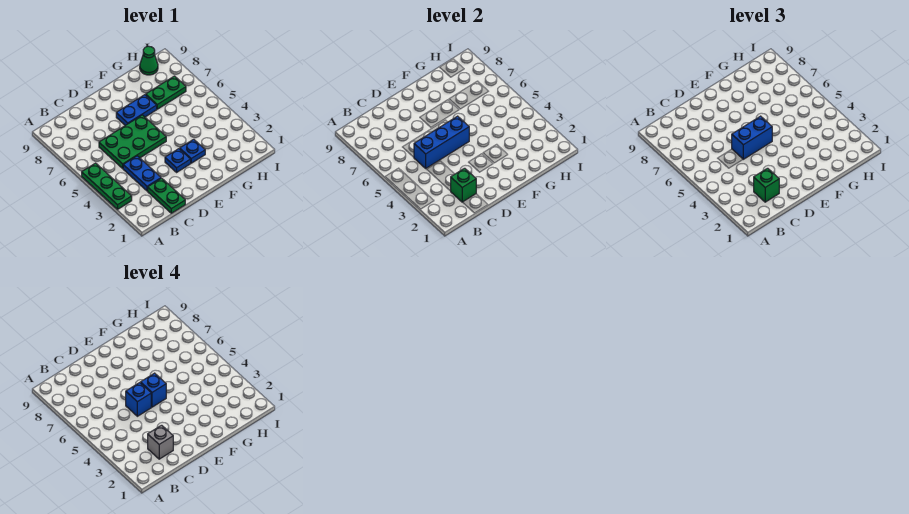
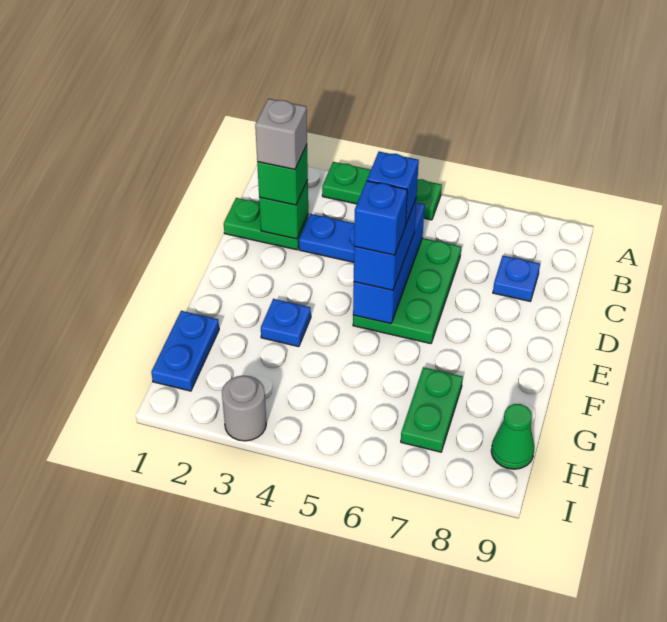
blue plate E3 level 1 -> blue plate C8 level 1
blue plate E7:F7 level 1 -> blue plate G1:H1 level 1
none -> grey round brick I3 level 1

